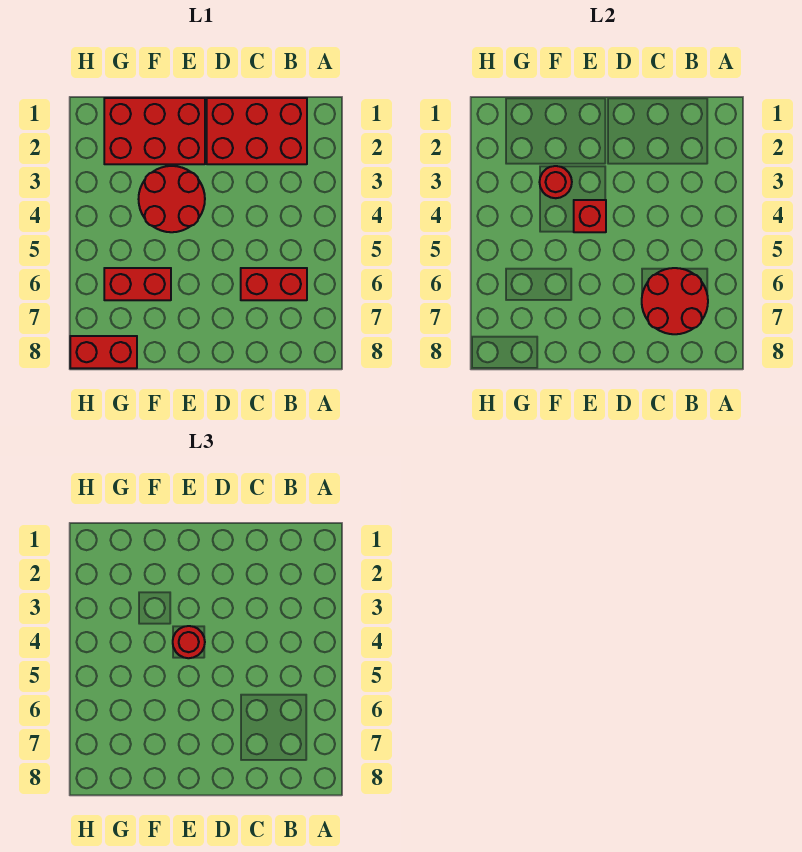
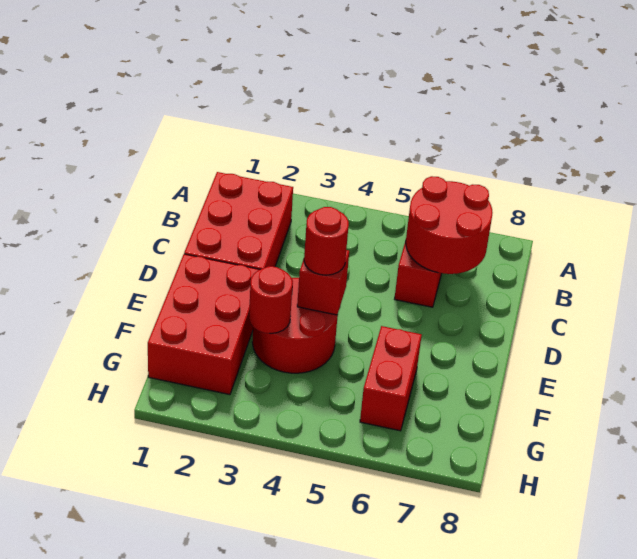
red brick G8:H8 level 1 -> none

